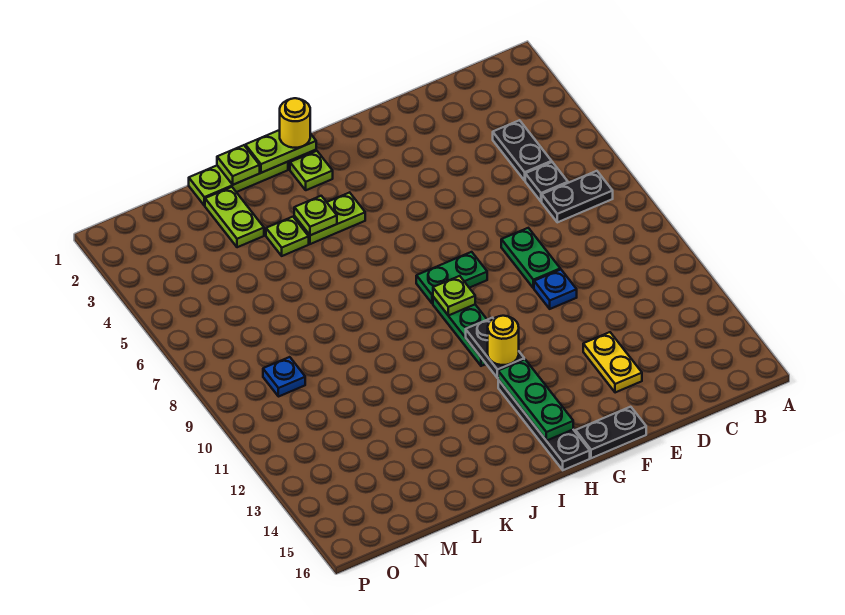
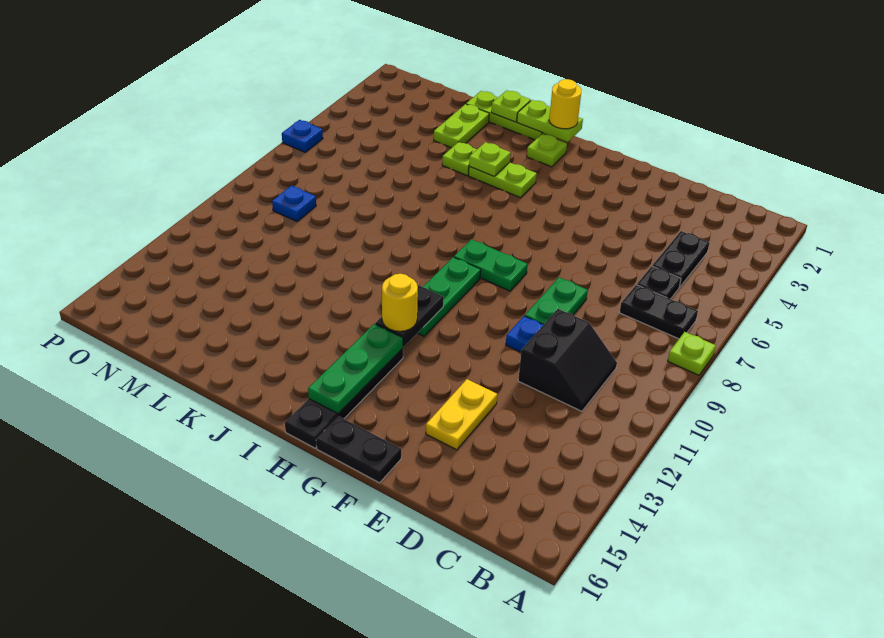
none -> black slope C10:D11 level 1 top D
lime plate H9 level 2 -> lime plate A8 level 1
none -> blue plate P6 level 1

